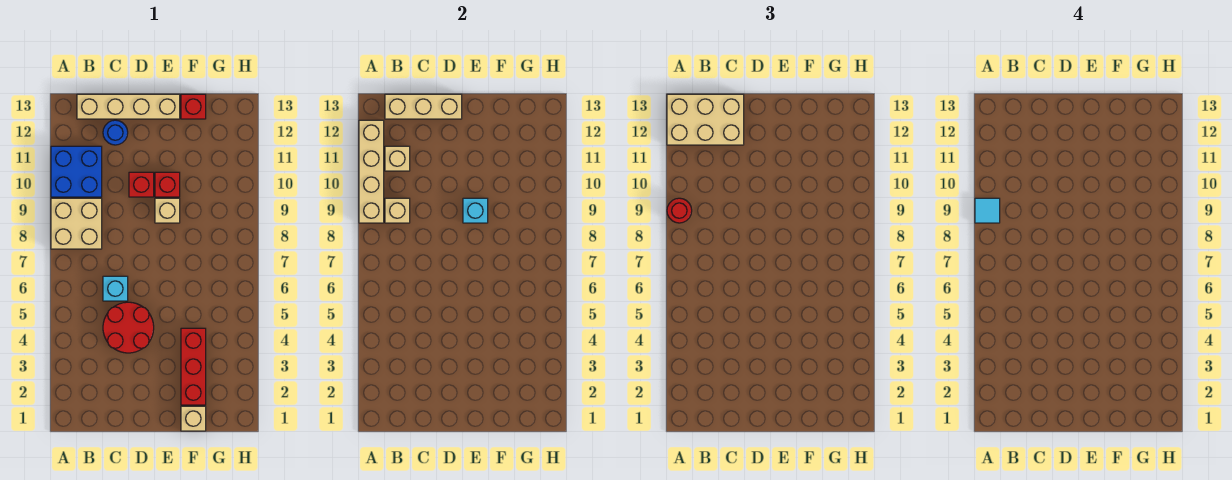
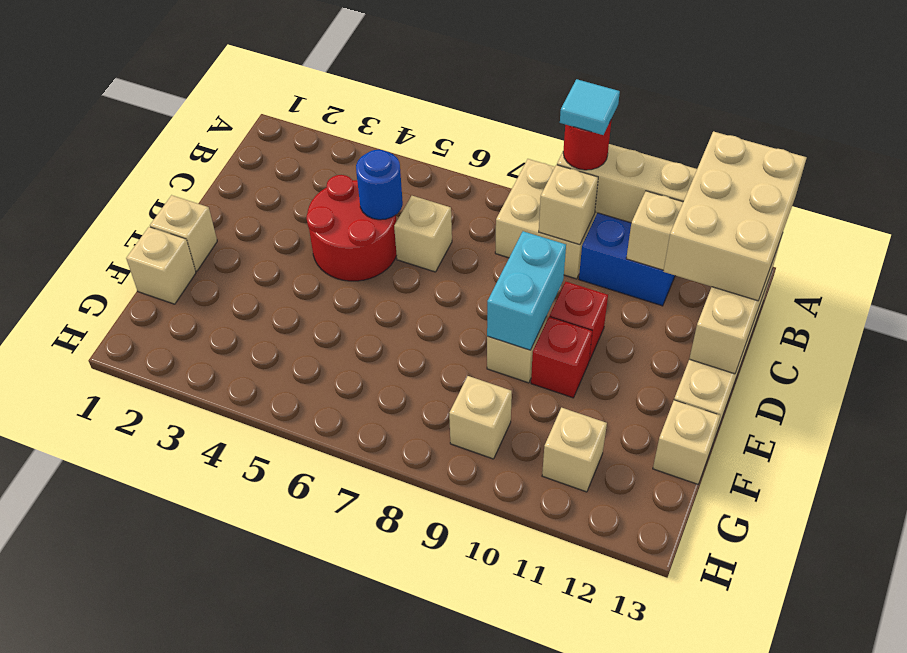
cyan brick C6 level 1 -> tan brick C6 level 1
blue round brick C12 level 1 -> blue round brick C5 level 2
none -> tan brick E1 level 1
cyan brick E9 level 2 -> cyan brick D9:E9 level 2
red brick F2:F4 level 1 -> none
red brick F13 level 1 -> tan brick F13 level 1
none -> tan brick G9 level 1
none -> tan brick G11 level 1

